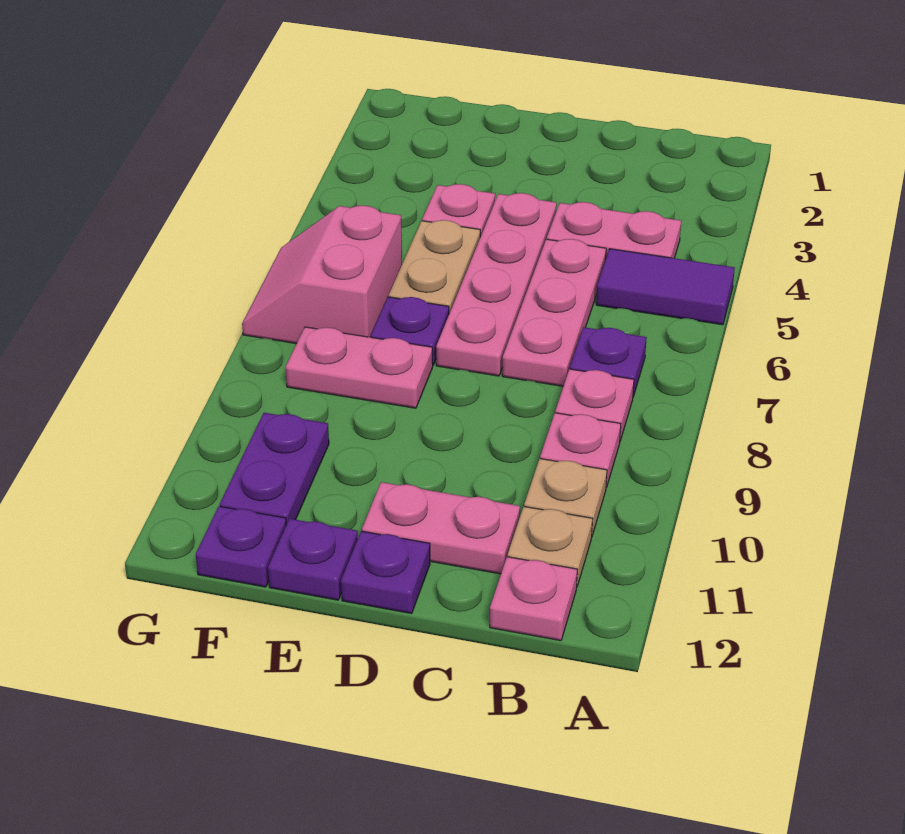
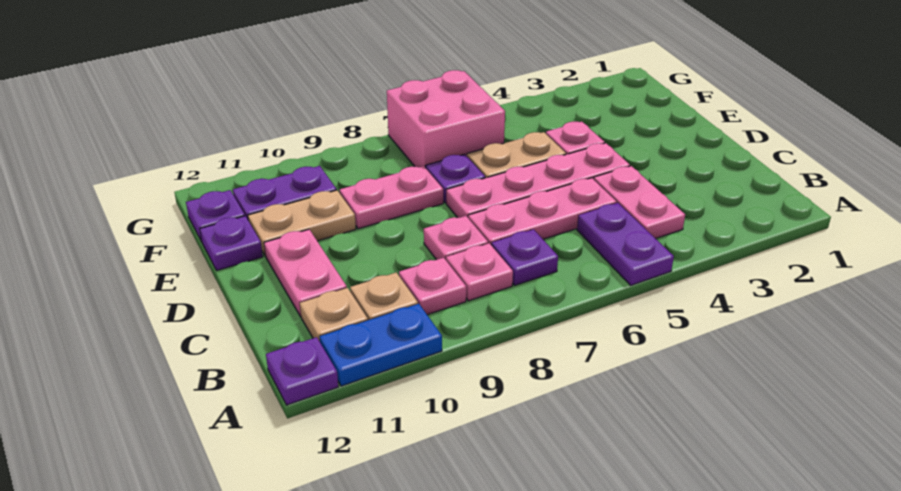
purple tile A5:B5 level 1 -> purple plate A5:B5 level 1
none -> blue plate A10:A11 level 1
pink plate B12 level 1 -> pink plate C8 level 1
purple plate D12 level 1 -> purple plate A12 level 1
pink plate E8:F8 level 1 -> pink plate E8:E9 level 1
none -> tan plate E10:E11 level 1
pink slope F6:G7 level 1 top F -> pink brick F6:G7 level 1

